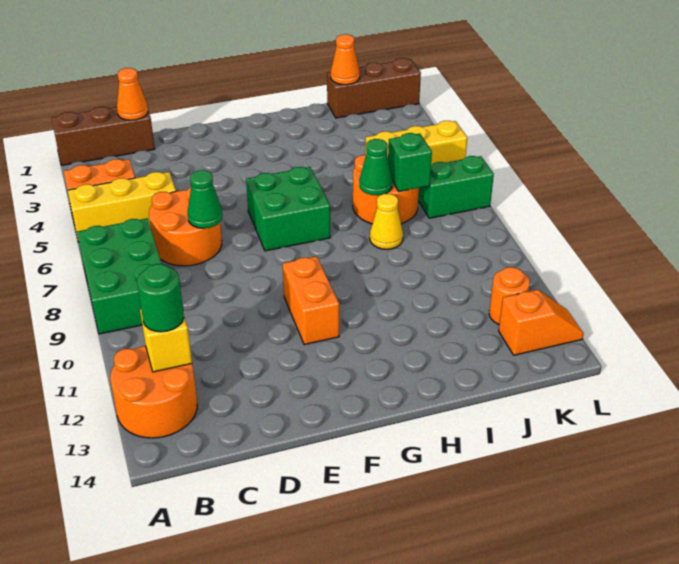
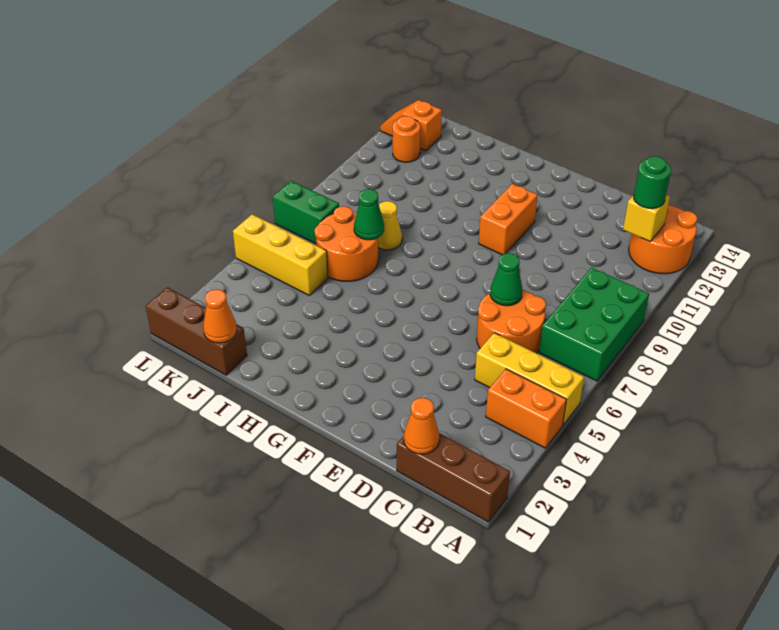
green brick F6:G7 level 1 -> none
green brick J7 level 2 -> none

